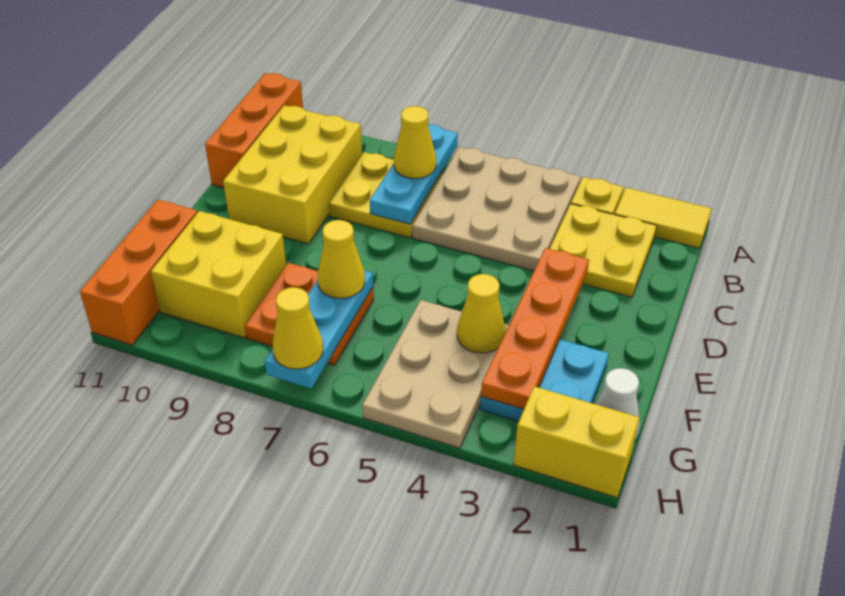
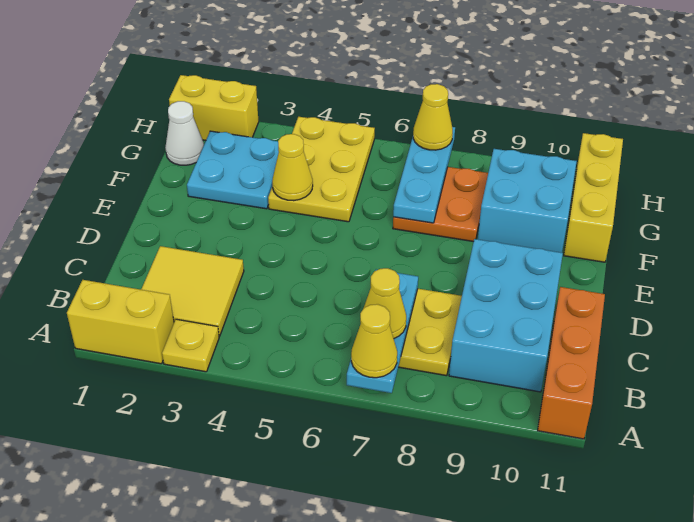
yellow tile A1:A2 level 1 -> yellow brick A1:A2 level 1
tan plate A4:C6 level 1 -> none
yellow plate B2:C3 level 1 -> yellow tile B2:C3 level 1
yellow brick B9:D10 level 1 -> cyan brick B9:D10 level 1
orange plate D3:G3 level 2 -> none
tan plate F4:H5 level 1 -> yellow plate F4:H5 level 1
yellow cone F7 level 3 -> yellow cone A7 level 3
yellow brick F9:G10 level 1 -> cyan brick F9:G10 level 1
orange brick F11:H11 level 1 -> yellow brick F11:H11 level 1

